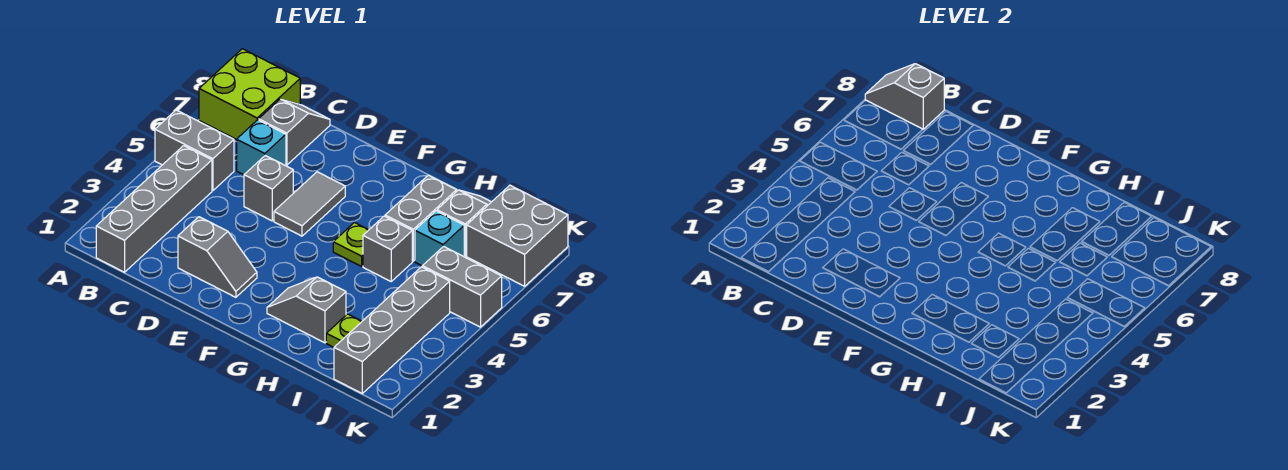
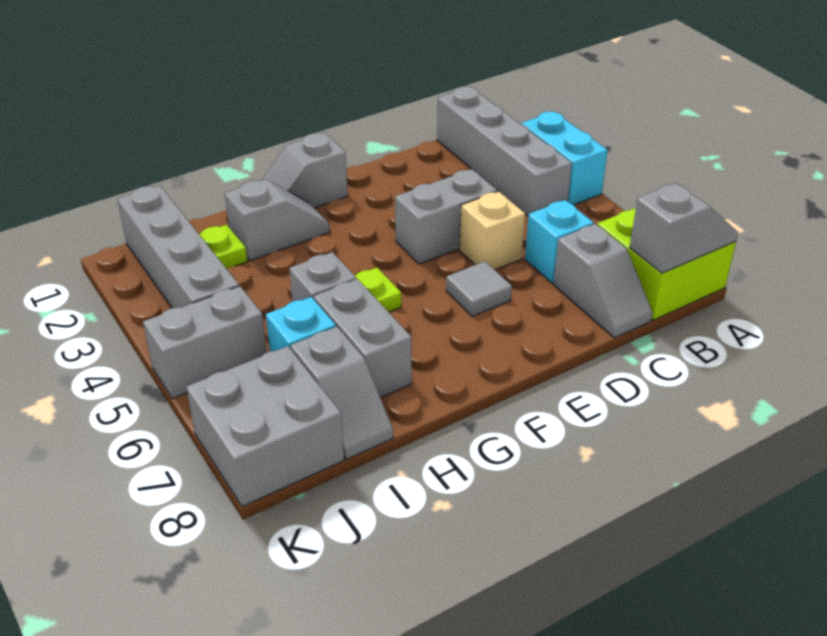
none -> cyan brick A3:A4 level 1
grey brick A5:B5 level 1 -> grey brick D4:E4 level 1
grey slope D2:E2 level 1 top D -> grey slope F1:G1 level 1 top F
grey brick D5 level 1 -> tan brick D5 level 1
grey tile E5:E6 level 1 -> grey tile E6 level 1

